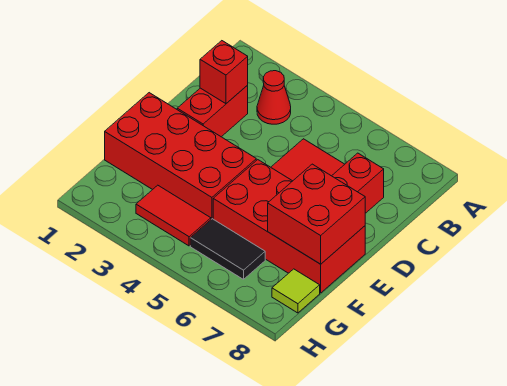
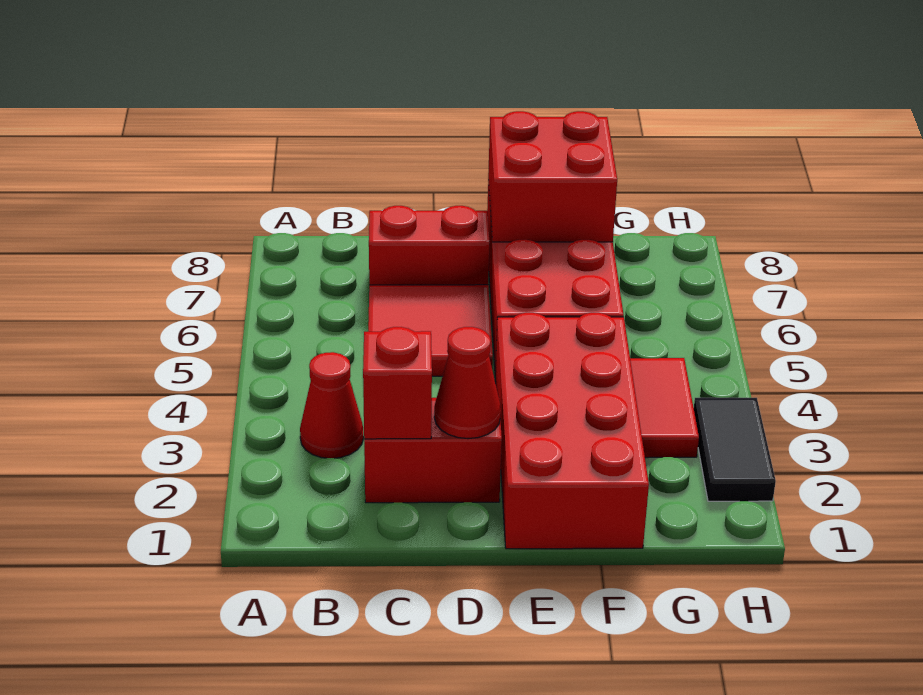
none -> red cone D2 level 2
black tile G5:G6 level 1 -> black tile H2:H3 level 1
lime tile G8 level 1 -> none

